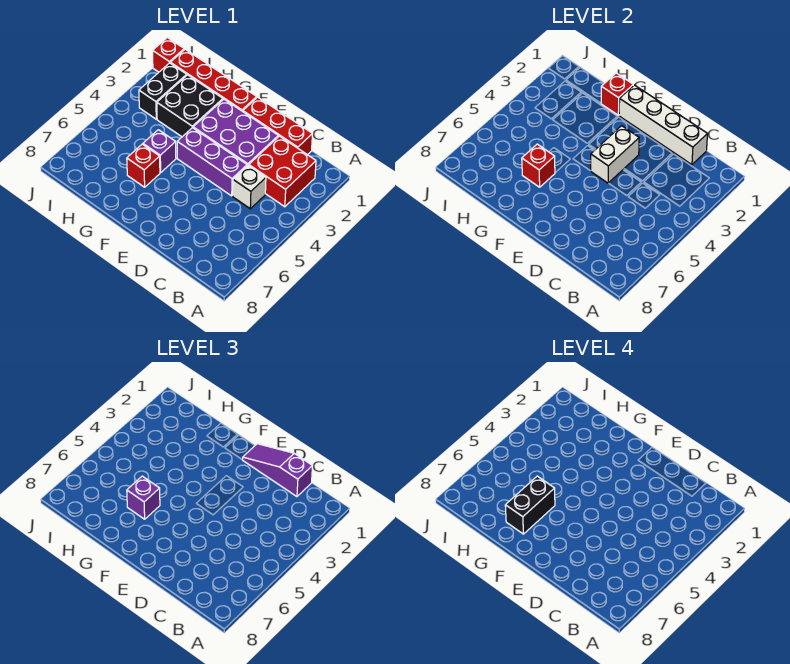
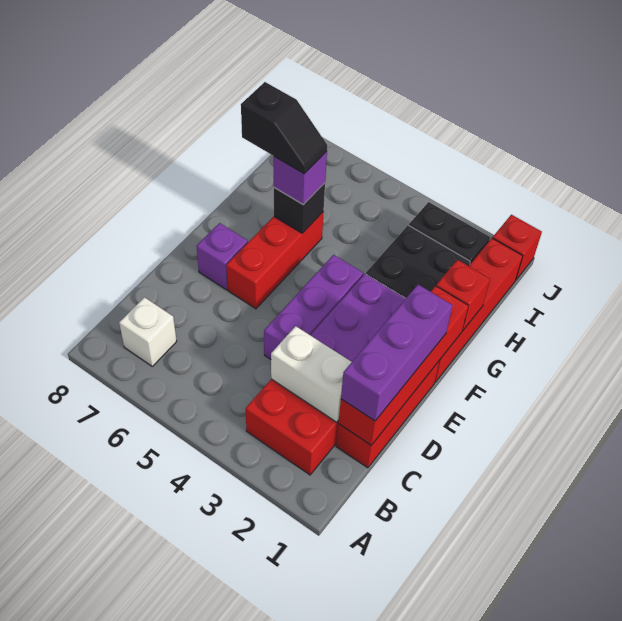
white brick C1:F1 level 2 -> red brick C1:F1 level 2
purple slope C1:E1 level 3 top C -> purple brick C1:E1 level 3
white brick C4 level 1 -> white brick B7 level 1
white brick E3:E4 level 2 -> white brick C2:C3 level 2
purple brick G5 level 1 -> purple brick E7 level 1
red brick G6 level 1 -> red brick E6:G6 level 1
red brick G6 level 2 -> black brick G6 level 2
black brick G6:G7 level 4 -> black slope G6:G7 level 4 top 7

